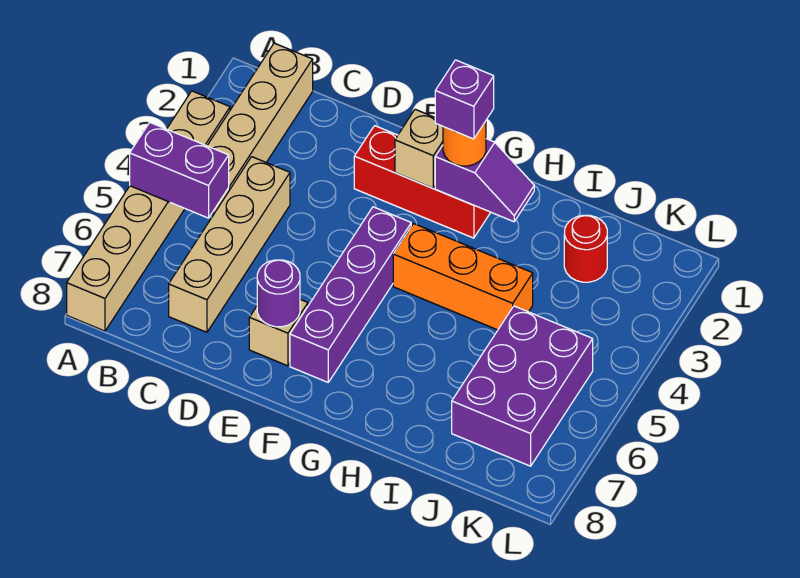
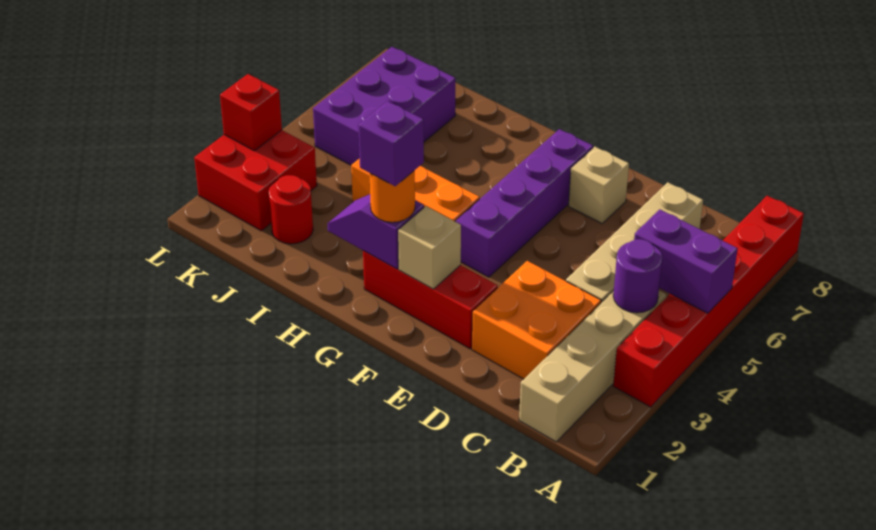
tan brick A3:A8 level 1 -> red brick A3:A8 level 1
none -> orange brick C2:D3 level 1
purple round brick E7 level 2 -> purple round brick B4 level 2
none -> red brick K2:L3 level 1
none -> red brick L3 level 2

